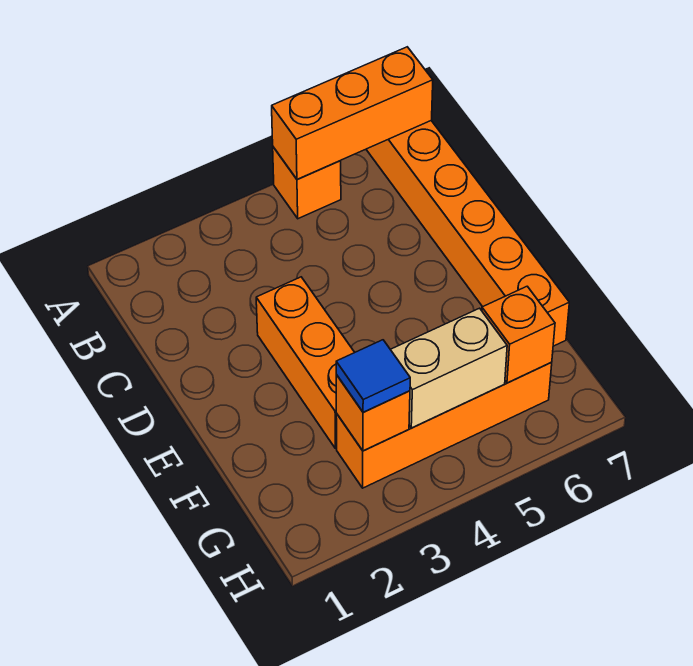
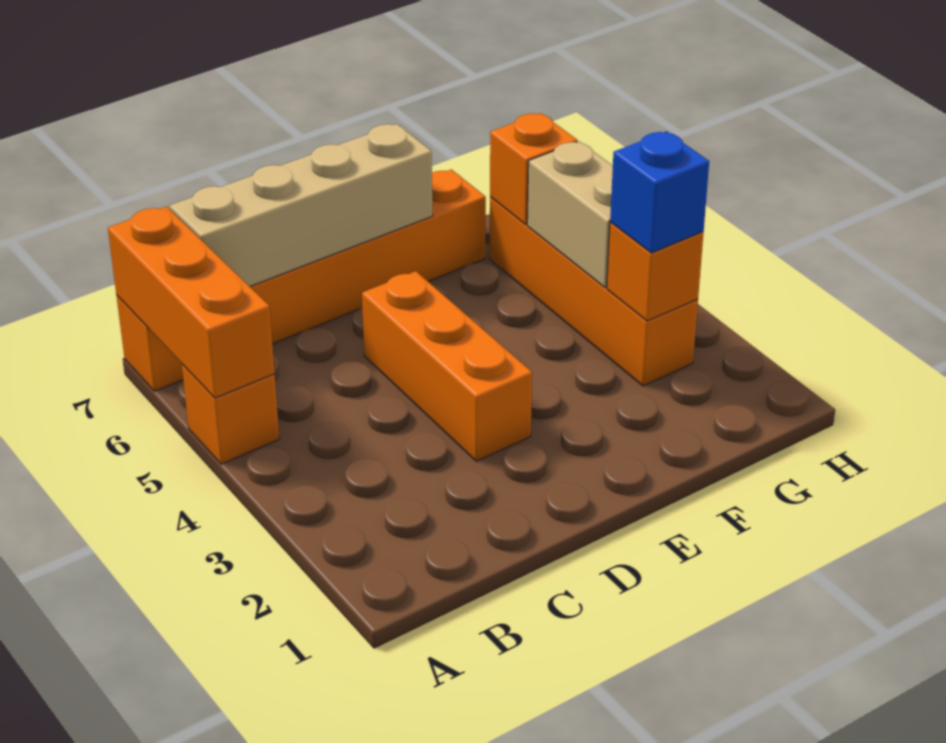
none -> tan brick B7:E7 level 2
orange brick D3:F3 level 1 -> orange brick D3:D5 level 1
blue tile G3 level 3 -> blue brick G3 level 3

